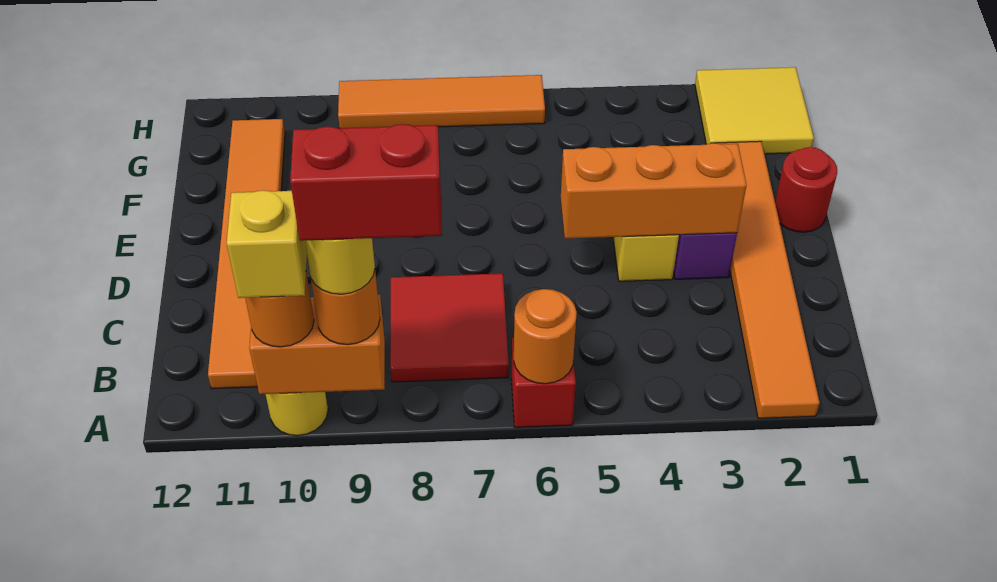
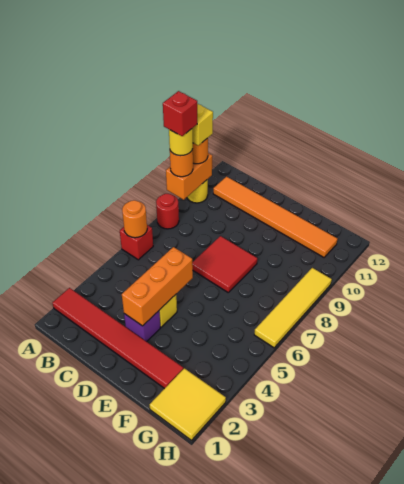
orange tile A2:F2 level 1 -> red tile A2:F2 level 1
red brick A8:A9 level 5 -> red brick A9 level 5
red tile B7:C8 level 1 -> red tile D7:E8 level 1
red round brick E1 level 1 -> red round brick A8 level 1
orange tile H6:H9 level 1 -> yellow tile H6:H9 level 1

